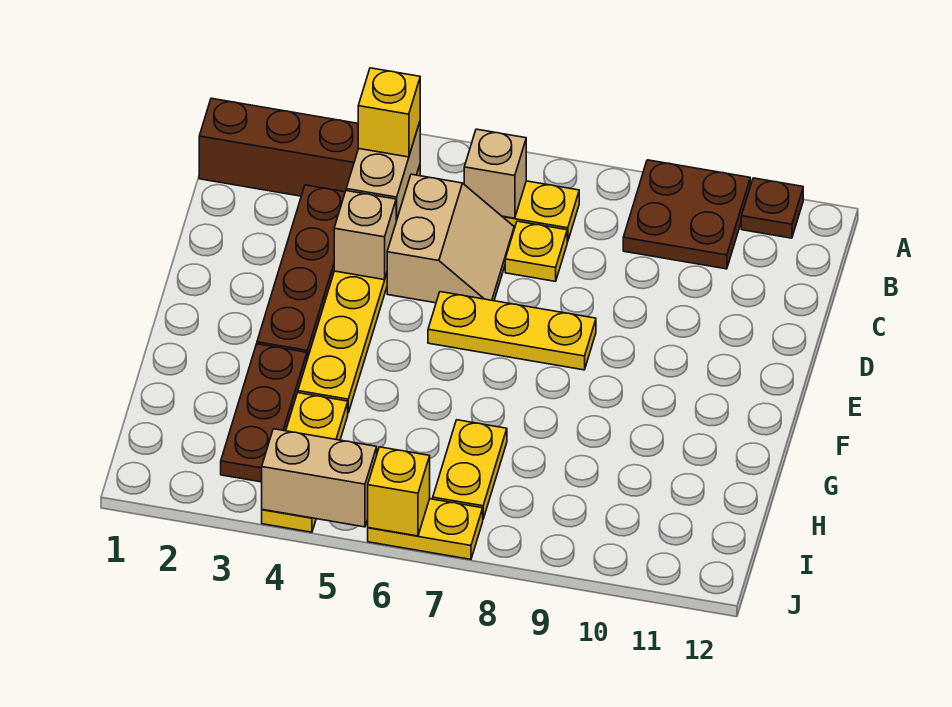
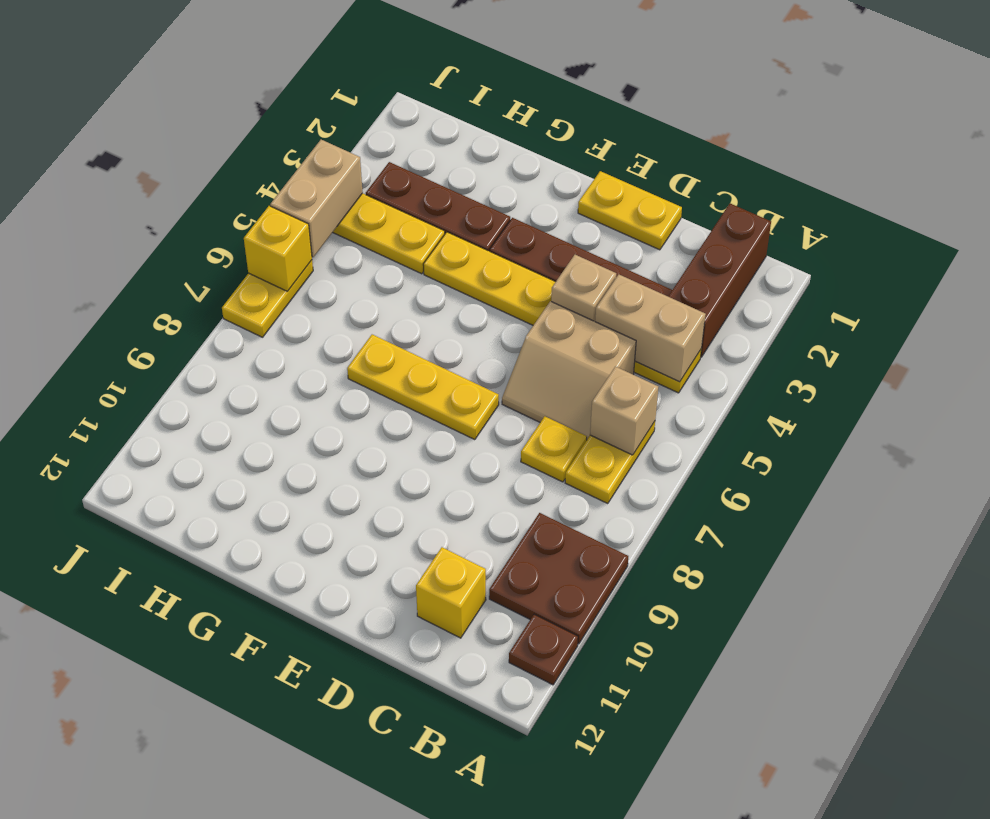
yellow brick B4 level 3 -> yellow brick C11 level 1
yellow plate E6:E8 level 1 -> yellow plate E7:G7 level 1
yellow plate H7:I7 level 1 -> yellow plate D1:E1 level 1

